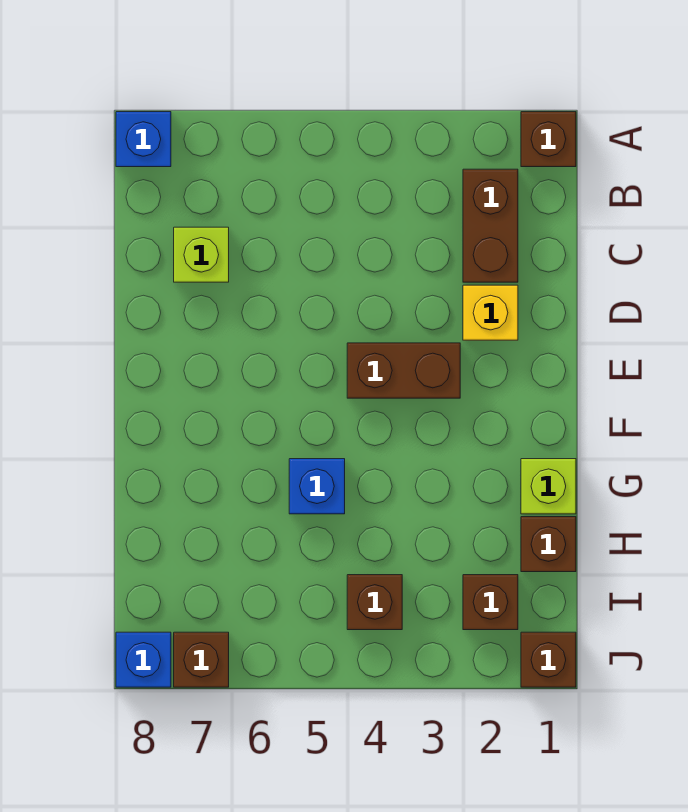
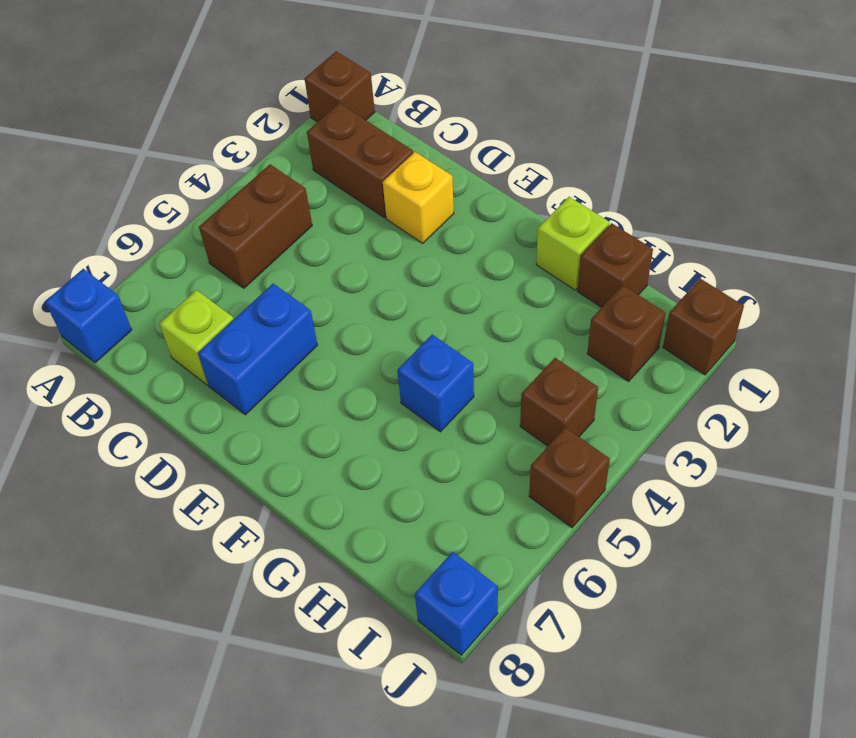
none -> blue brick D6:D7 level 1
brown brick E3:E4 level 1 -> brown brick B4:B5 level 1
brown brick J7 level 1 -> brown brick J5 level 1

